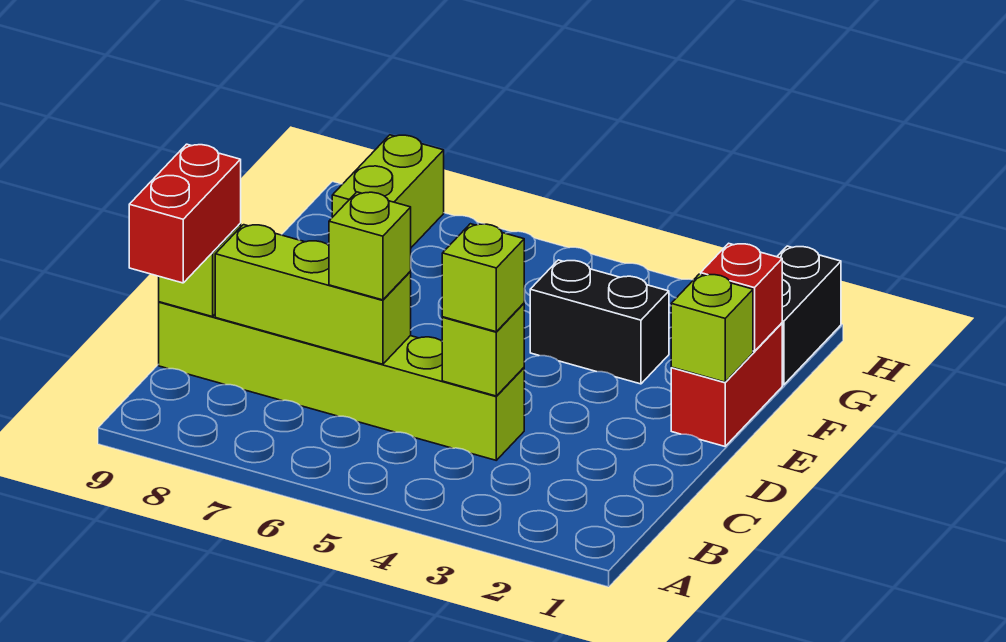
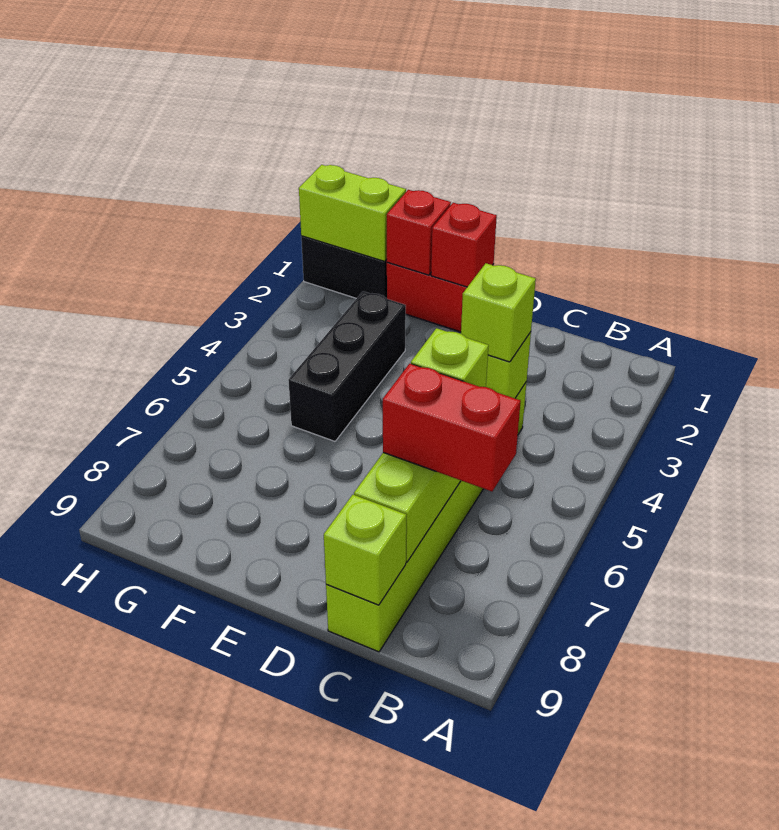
red brick B9:C9 level 3 -> red brick B7:C7 level 3
lime brick E1 level 2 -> red brick E1 level 2
black brick F3:F4 level 1 -> black brick F3:F5 level 1
lime brick G8:H8 level 1 -> lime brick G1:H1 level 2

